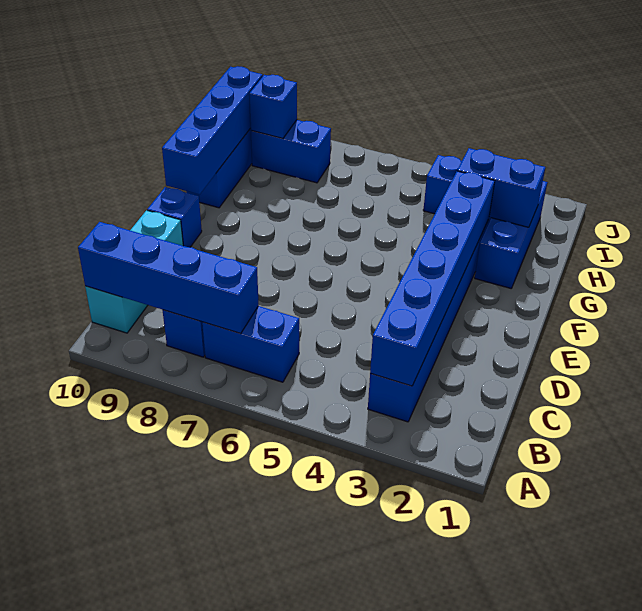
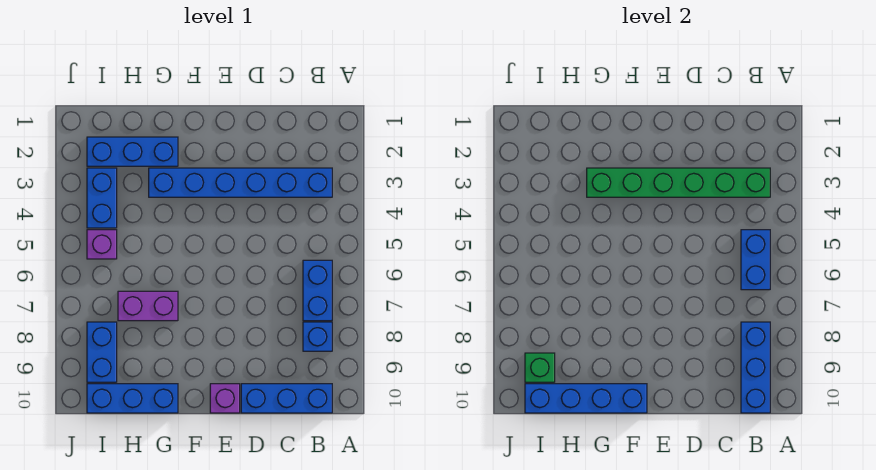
blue brick B3:G3 level 2 -> green brick B3:G3 level 2
blue brick B7:B10 level 2 -> blue brick B8:B10 level 2
cyan brick B10:D10 level 1 -> blue brick B10:D10 level 1
blue brick E10 level 1 -> purple brick E10 level 1
none -> purple brick G7:H7 level 1
blue brick H2:H3 level 2 -> blue brick B5:B6 level 2
none -> purple brick I5 level 1
blue brick I9 level 2 -> green brick I9 level 2

